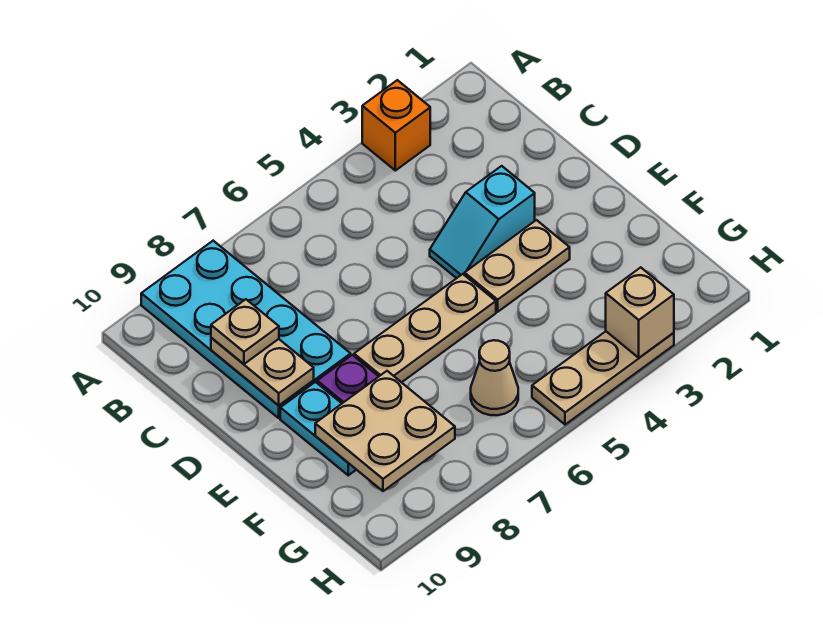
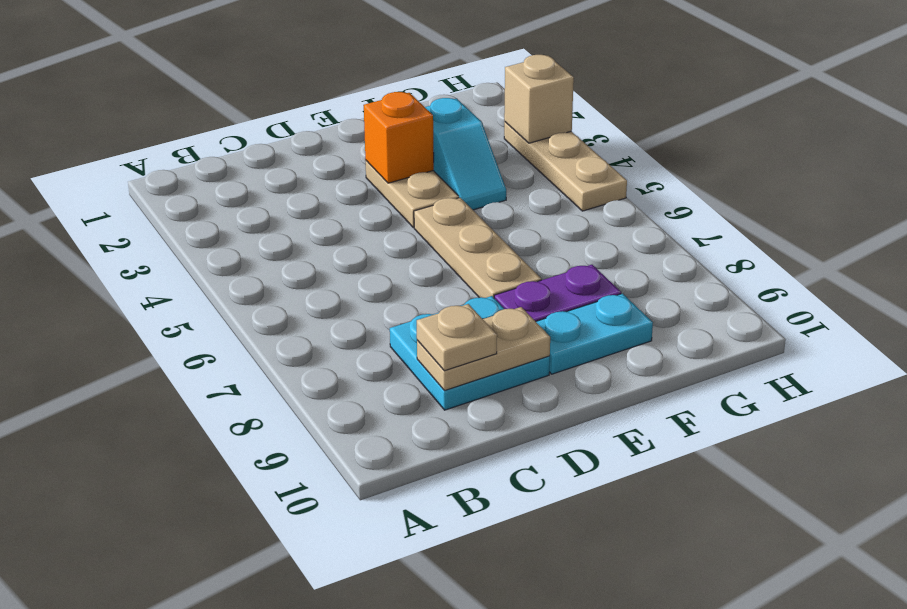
orange brick A3 level 1 -> orange brick E3 level 2
cyan plate A8:D9 level 1 -> cyan plate C8:D9 level 1
cyan slope D3:D4 level 1 top 3 -> cyan slope F3:F4 level 1 top 3
tan plate F8:G9 level 2 -> none
tan cone G6 level 1 -> none

